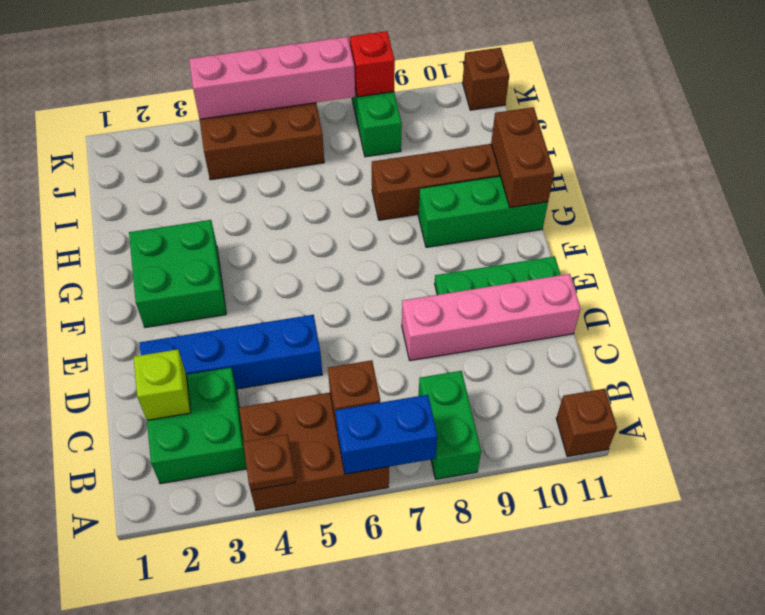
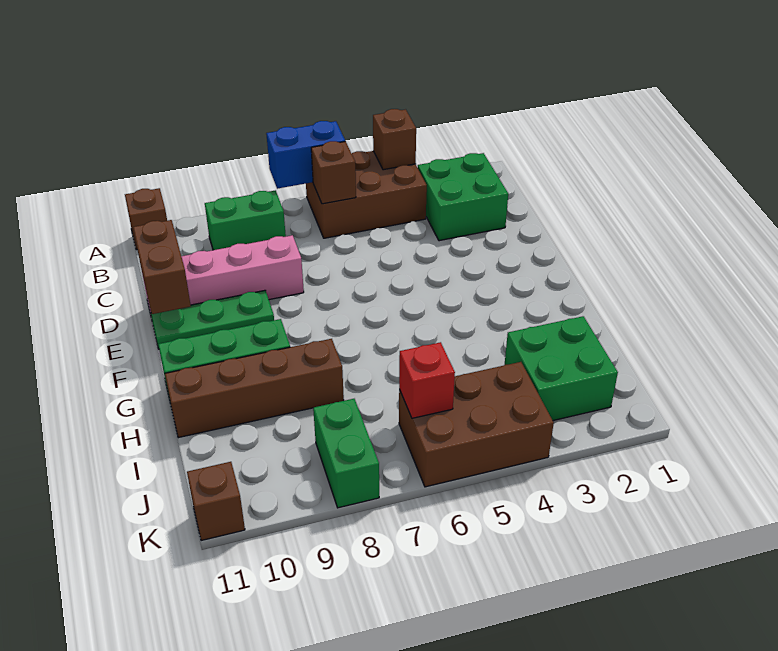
brown plate A4 level 2 -> brown brick A4 level 2
green brick A8:B8 level 1 -> green brick B8:B9 level 1
lime brick C2 level 2 -> none
blue brick D2:D5 level 1 -> none
green brick F2:G3 level 1 -> green brick I2:J3 level 1
brown brick G11:H11 level 2 -> brown brick D11:E11 level 2
pink brick K4:K7 level 2 -> none
red brick K8 level 2 -> red brick J6 level 2

